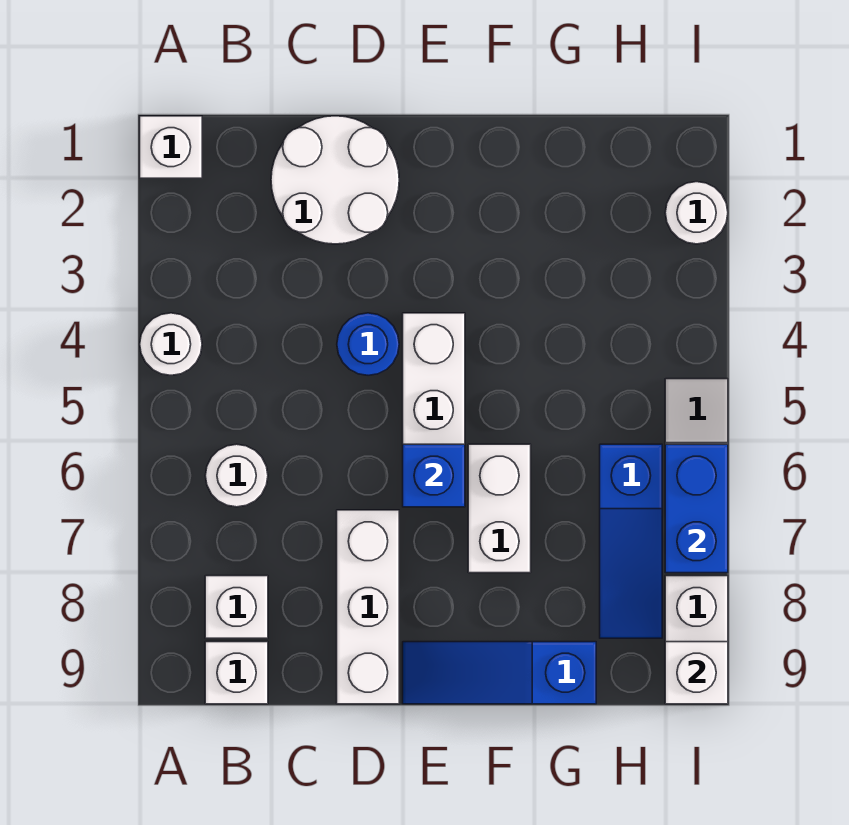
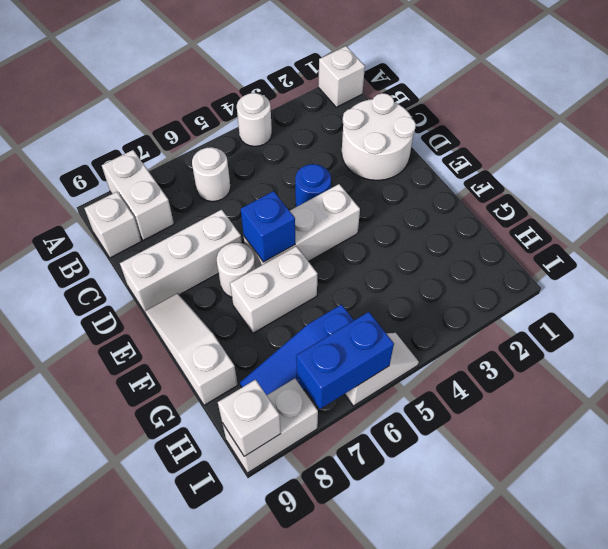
white brick B8 level 1 -> white brick A8:B8 level 1
blue slope E9:G9 level 1 top G -> white slope E9:G9 level 1 top G
white round brick I2 level 1 -> white round brick E7 level 1

